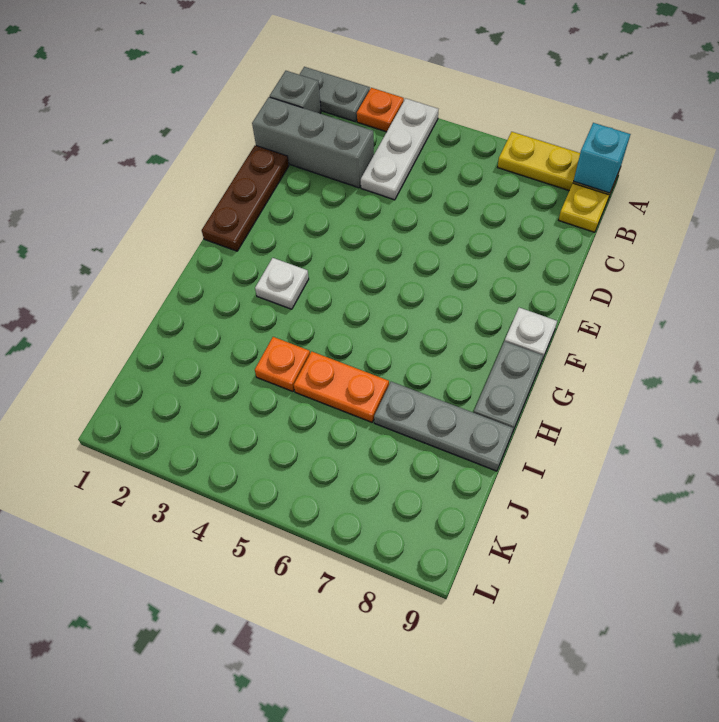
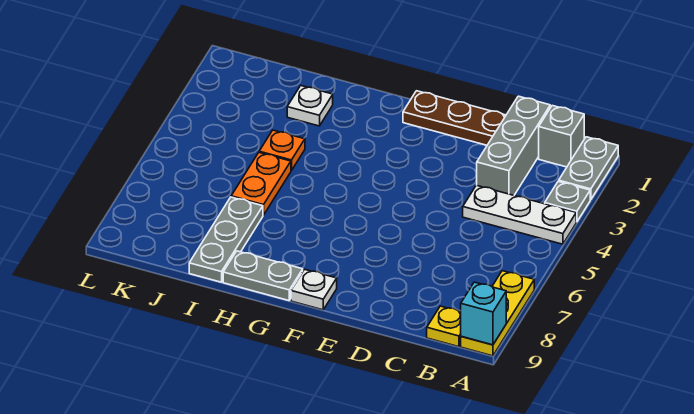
orange plate A3 level 1 -> grey plate A3 level 1
white plate G3 level 1 -> white plate I2 level 1

